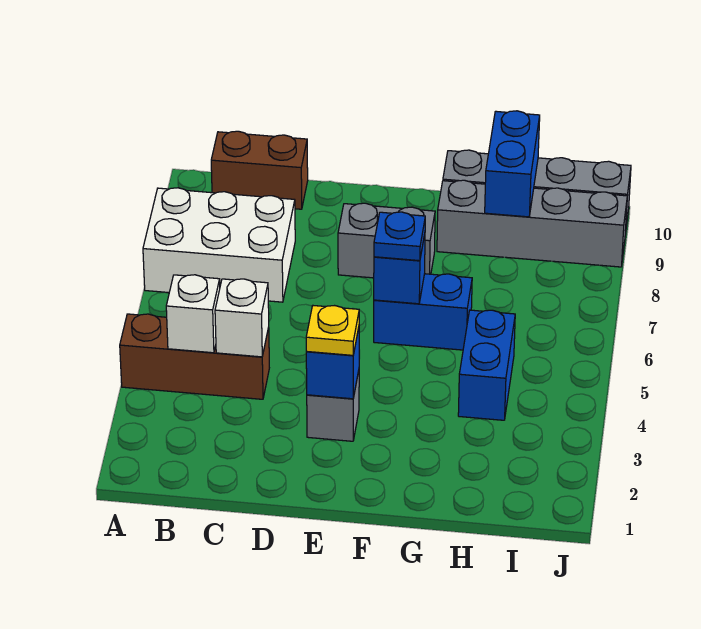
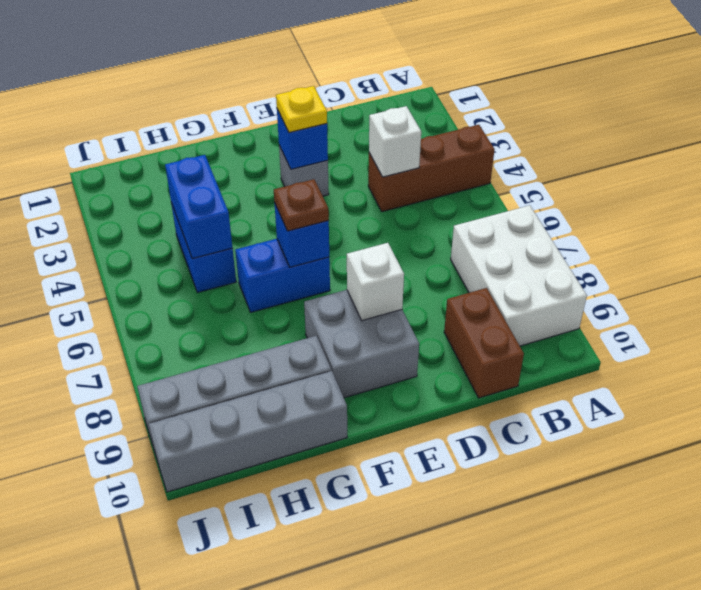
white brick A7:C8 level 1 -> white brick A7:B9 level 1
white brick B4 level 2 -> white brick E8 level 2
brown brick B10:C10 level 1 -> brown brick C9:C10 level 1
grey brick E8:F8 level 1 -> grey brick E8:F9 level 1
blue plate F6 level 3 -> brown plate F6 level 3
blue brick H9:H10 level 2 -> blue brick H4:H5 level 2

